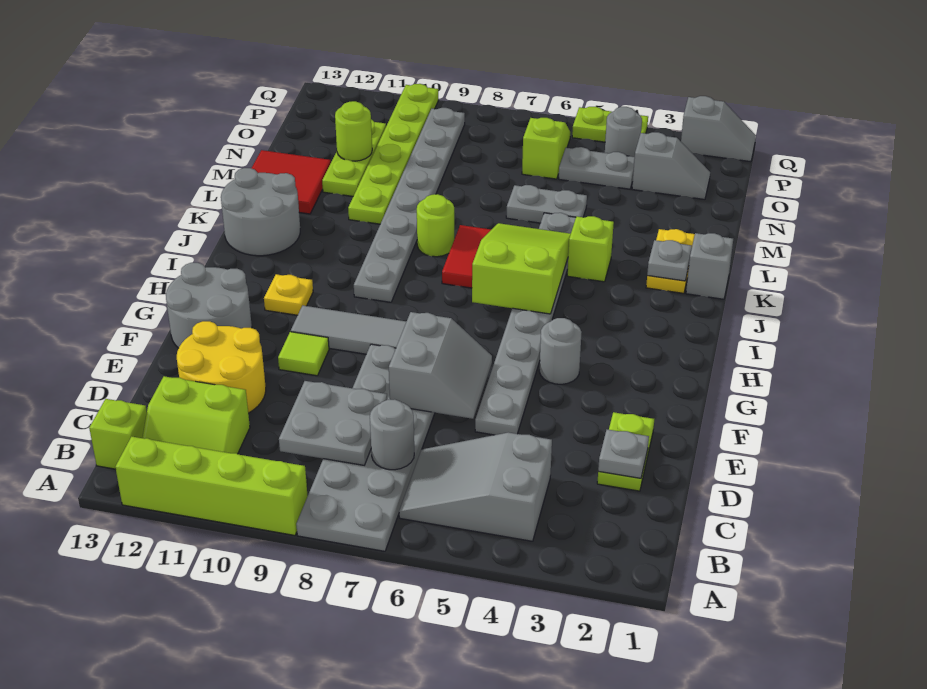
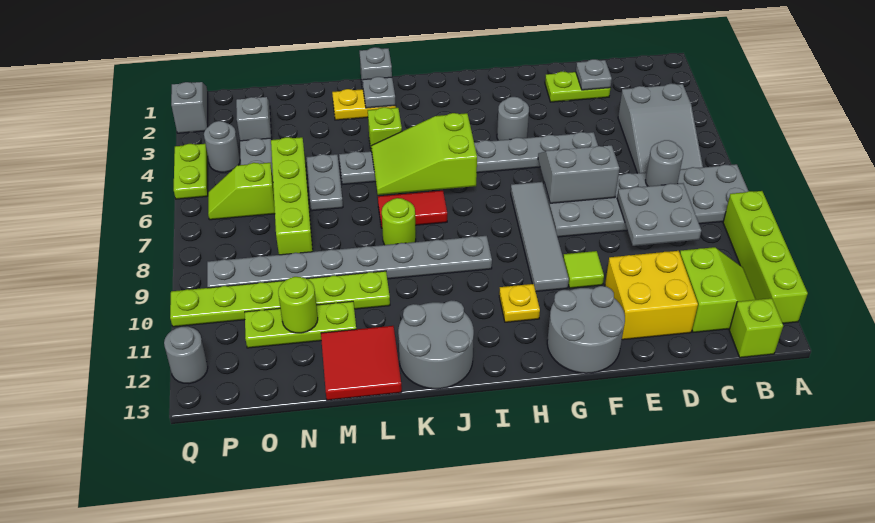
yellow round brick D11:E12 level 1 -> yellow brick D11:E12 level 1
none -> lime brick N5:N8 level 1
none -> grey round brick Q12 level 1

